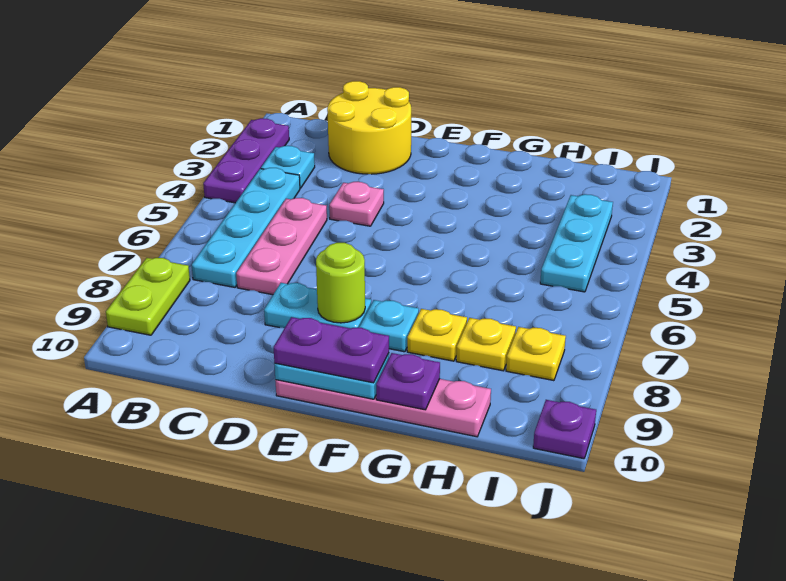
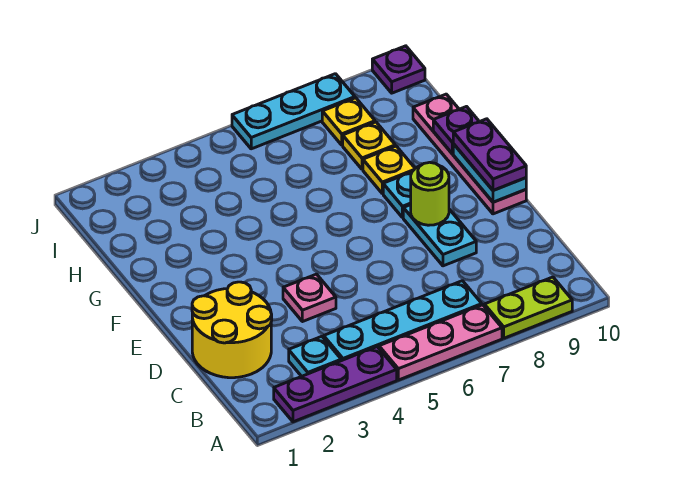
pink plate C5:C7 level 1 -> pink plate A5:A7 level 1
cyan plate I3:I5 level 1 -> cyan plate J6:J8 level 1

